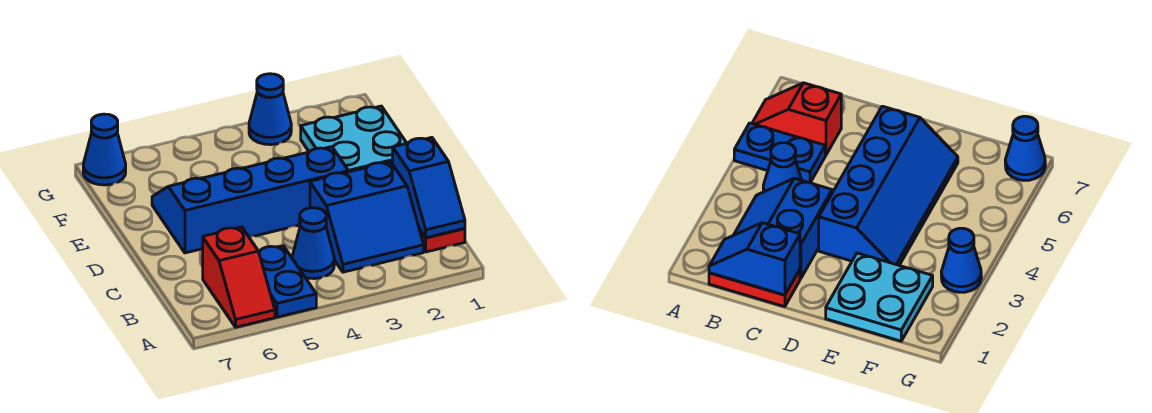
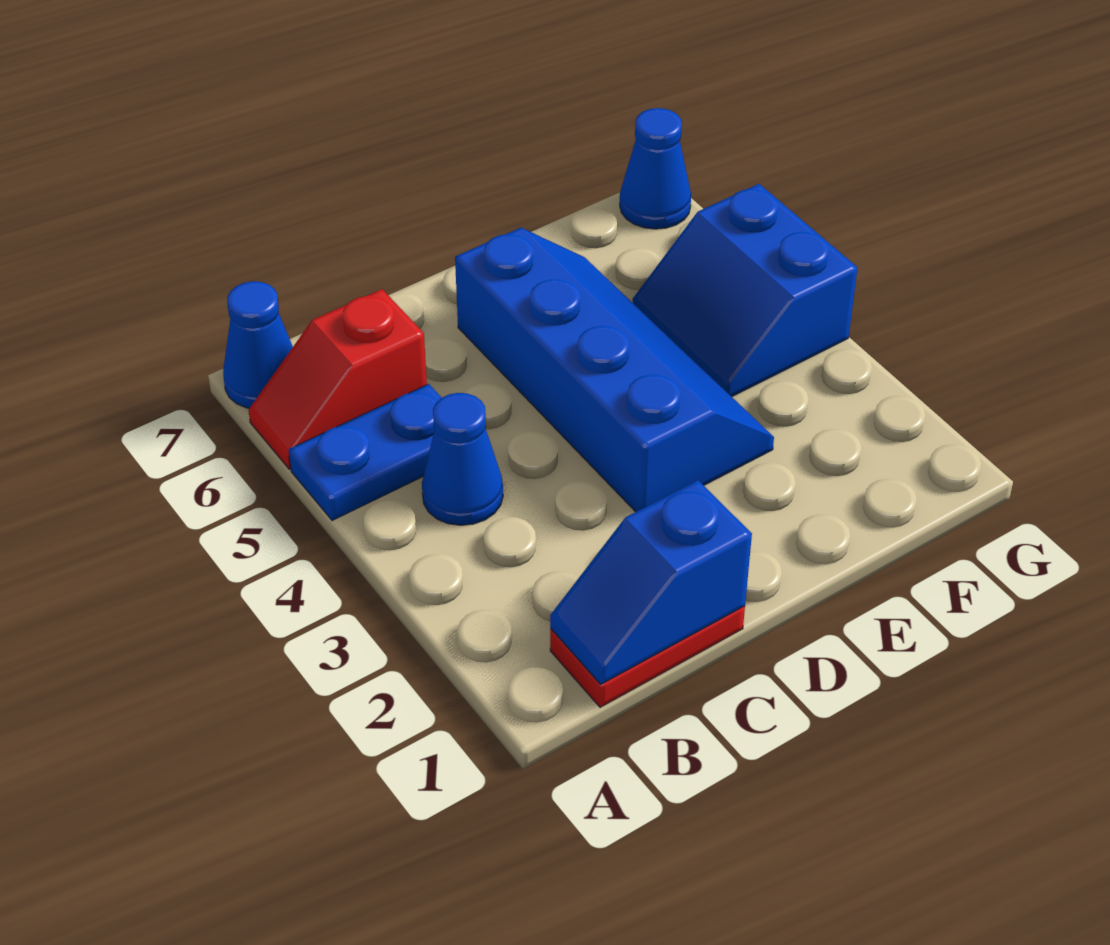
blue slope B2:C3 level 1 top C -> blue slope F4:G5 level 1 top G
cyan plate E1:F2 level 1 -> none
blue cone G3 level 1 -> blue cone A7 level 1

